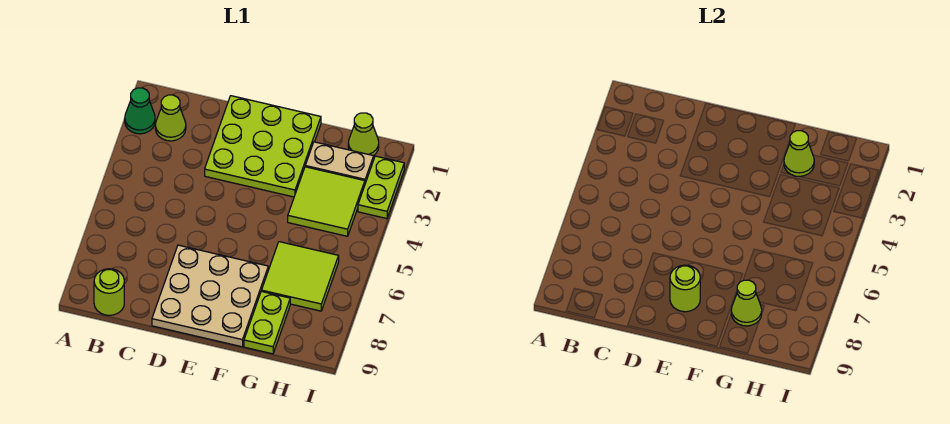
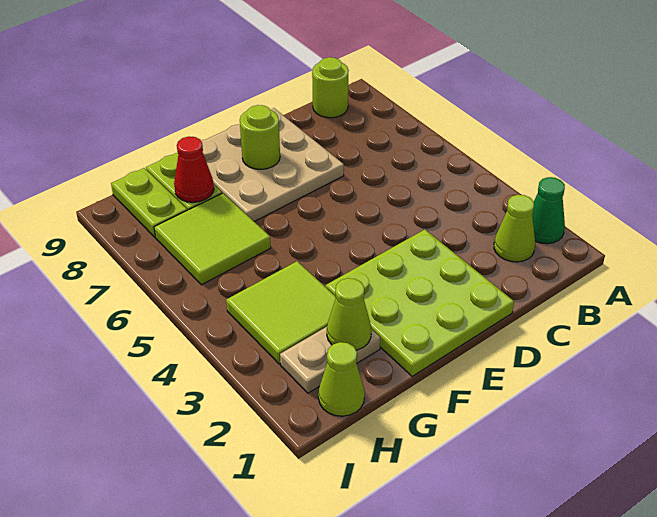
lime cone G8 level 2 -> red cone G8 level 2
lime plate I2:I3 level 1 -> lime plate H8:H9 level 1

